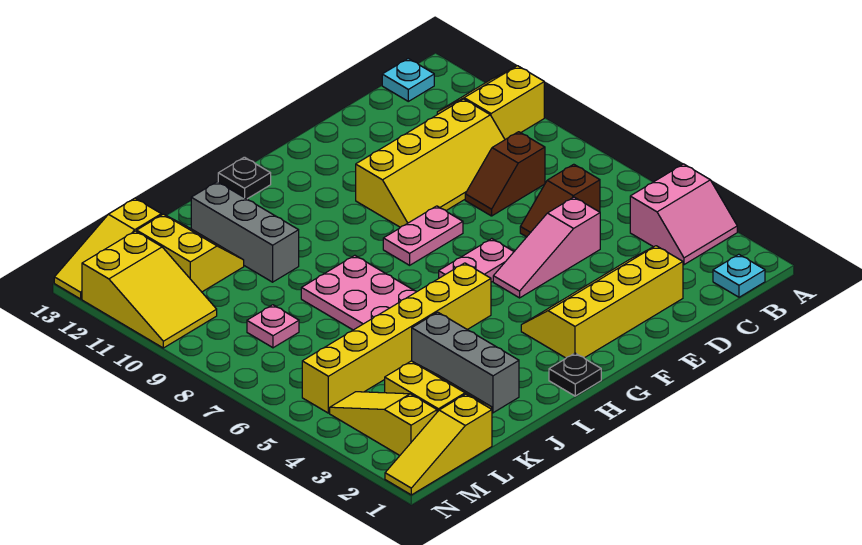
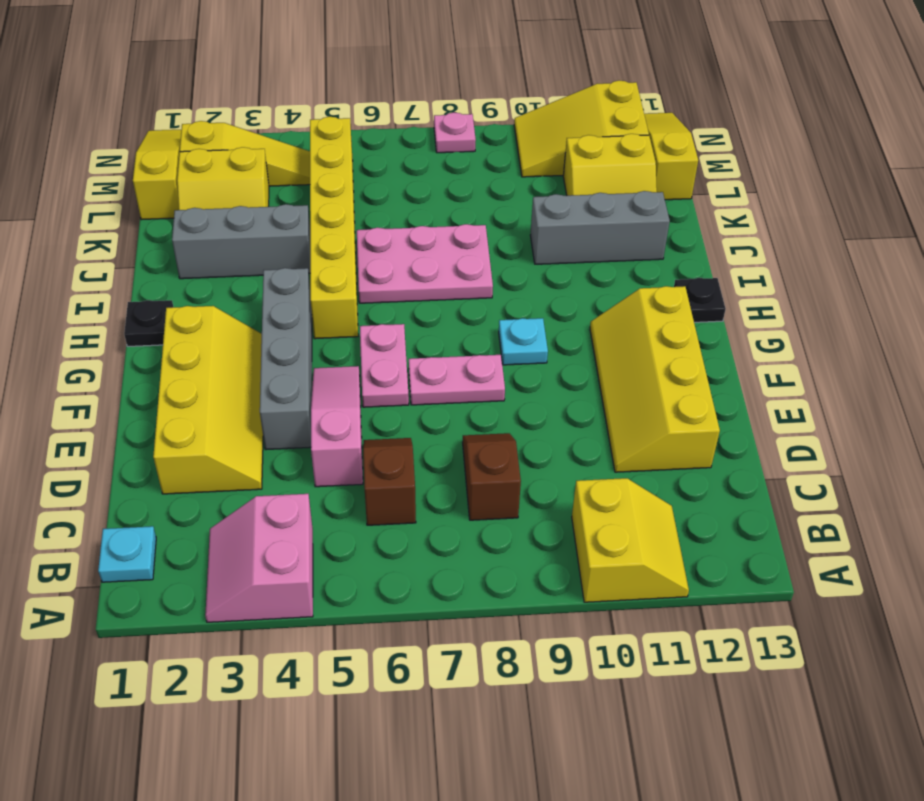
cyan plate B13 level 1 -> cyan plate G9 level 1
yellow slope C9:F10 level 1 top 10 -> yellow slope D11:G12 level 1 top 12
none -> grey brick E4:H4 level 1
pink plate F8:G8 level 1 -> pink plate F7:F8 level 1
pink plate L8 level 1 -> pink plate N8 level 1

